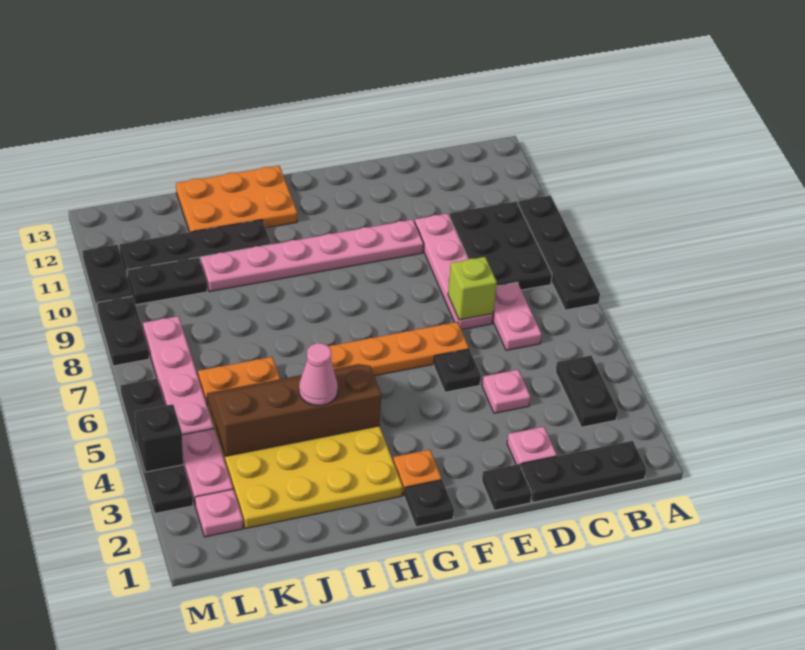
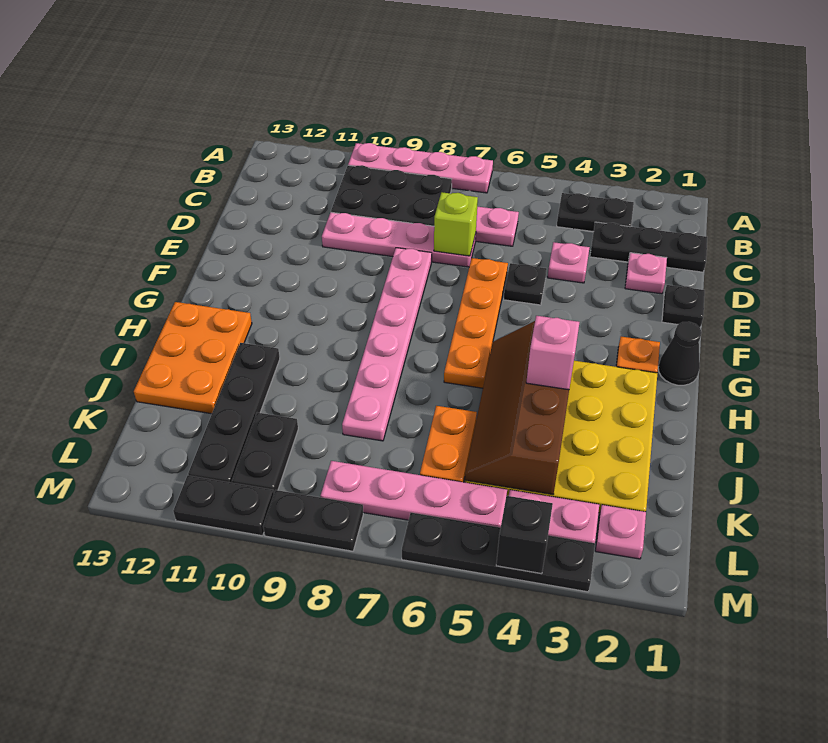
black plate A7:A10 level 1 -> pink plate A7:A10 level 1
black plate B1:D1 level 1 -> black plate C1:C3 level 1
pink plate E10:J10 level 1 -> pink plate E8:J8 level 1
black plate G1 level 1 -> black cone G1 level 1
pink cone I4 level 3 -> pink brick I4 level 3

